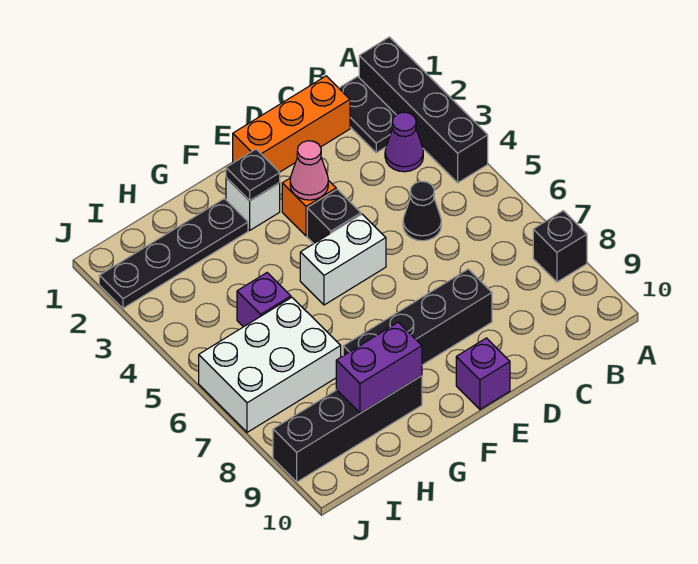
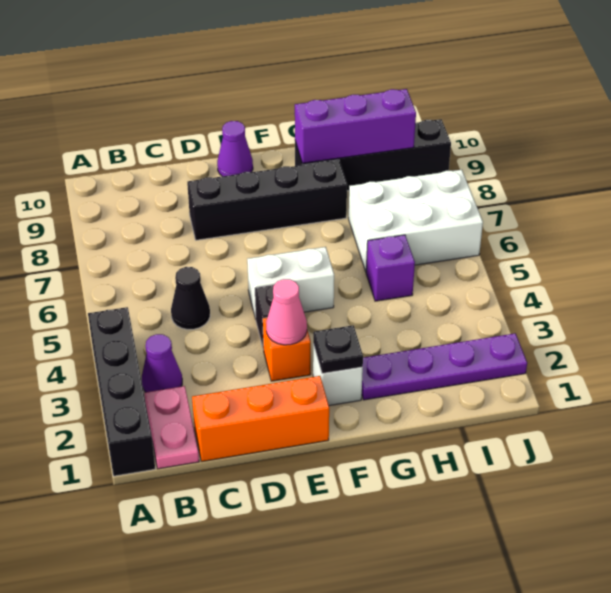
black brick A8 level 1 -> none
black plate B1:B2 level 1 -> pink plate B1:B2 level 1
purple brick E10 level 1 -> purple cone E10 level 1
black plate G2:J2 level 1 -> purple plate G2:J2 level 1
purple brick G9:H9 level 2 -> purple brick G9:I9 level 2

